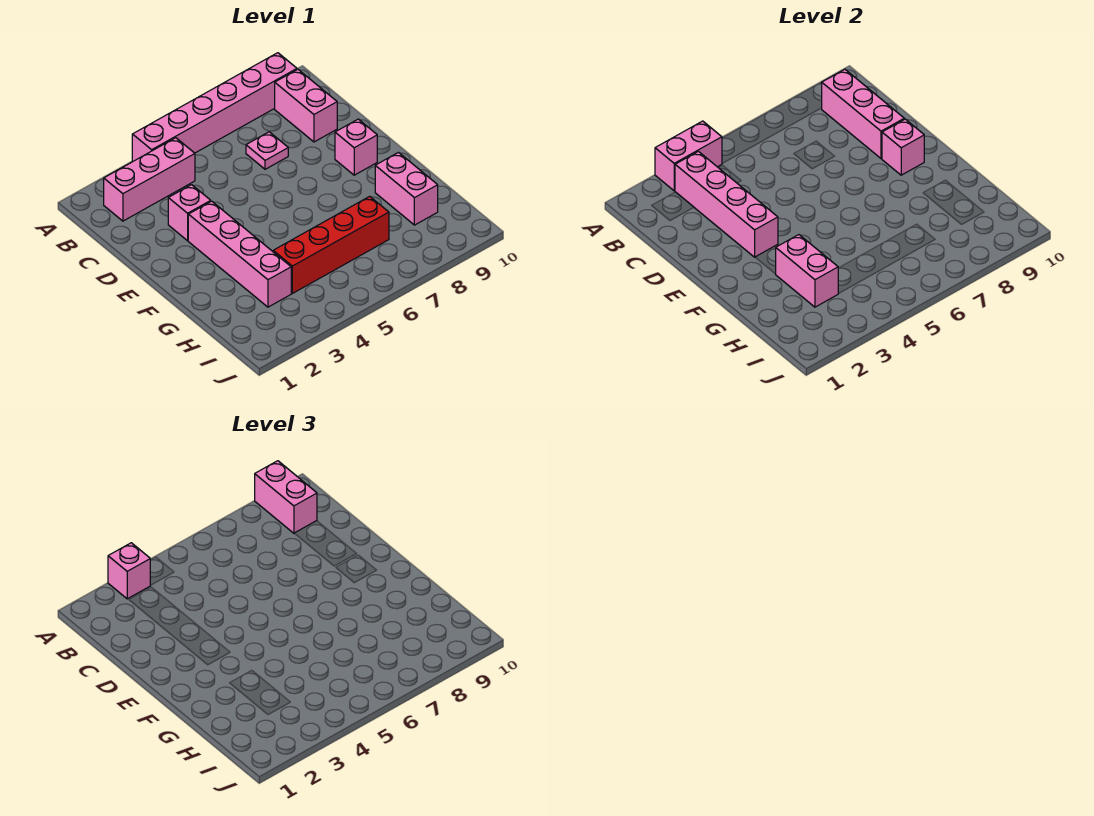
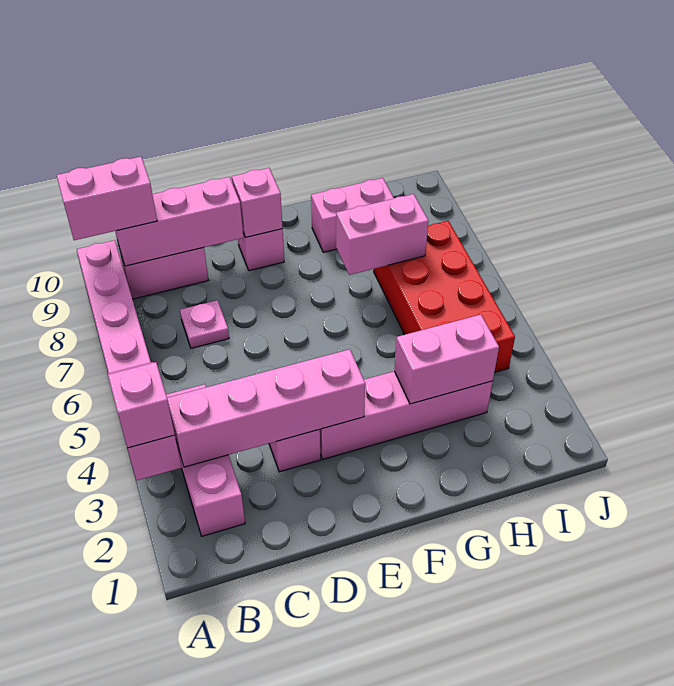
none -> pink brick G7:H7 level 2
red brick H4:H7 level 1 -> red brick H4:I7 level 1

